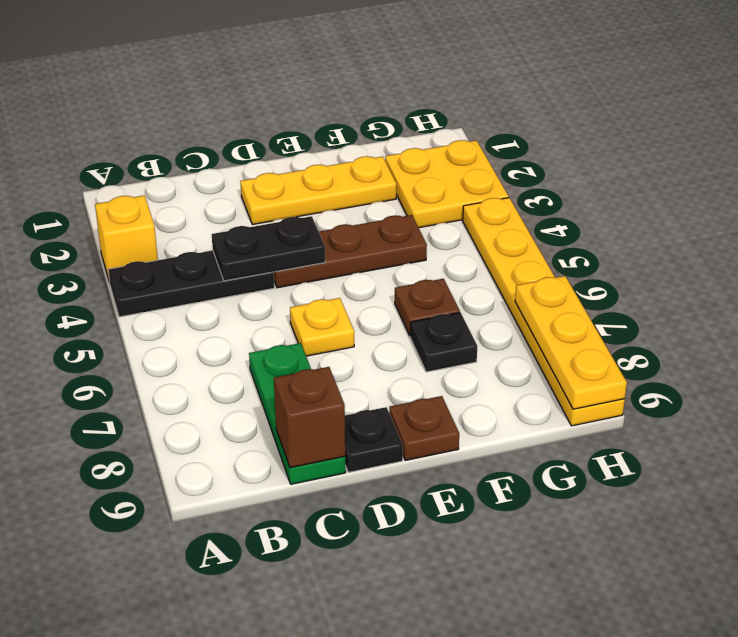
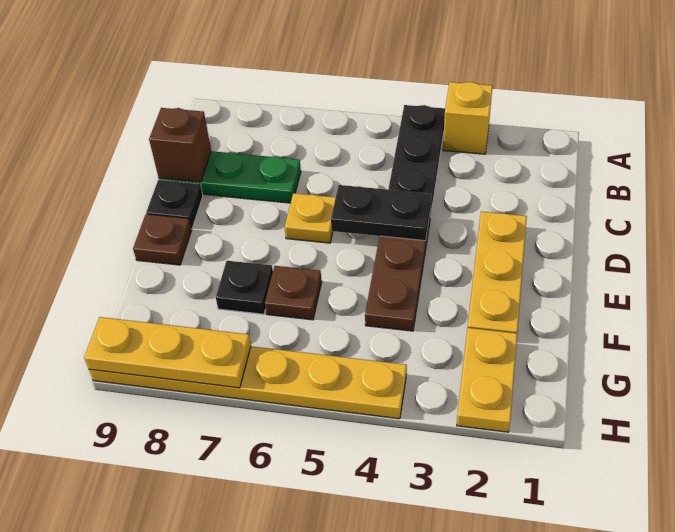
black plate C4:D4 level 2 -> black plate D4:D5 level 2
yellow plate G2:H3 level 1 -> yellow plate G2:H2 level 1

